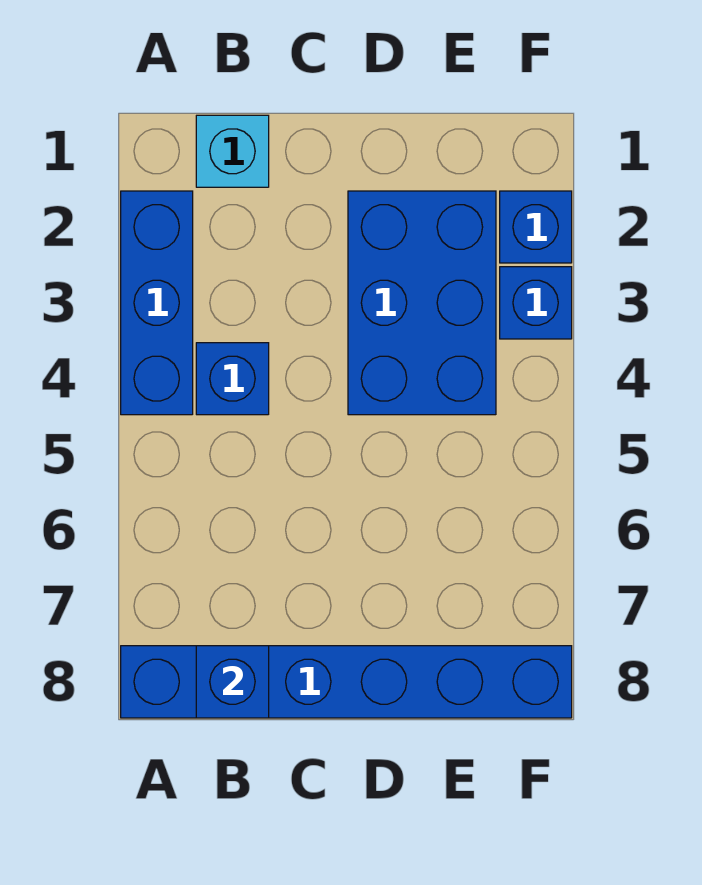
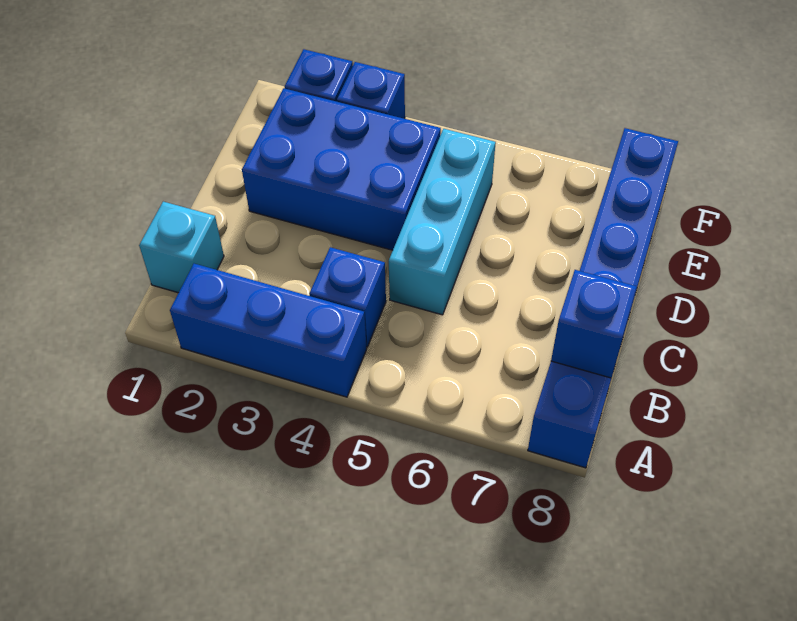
none -> cyan brick C5:E5 level 1

